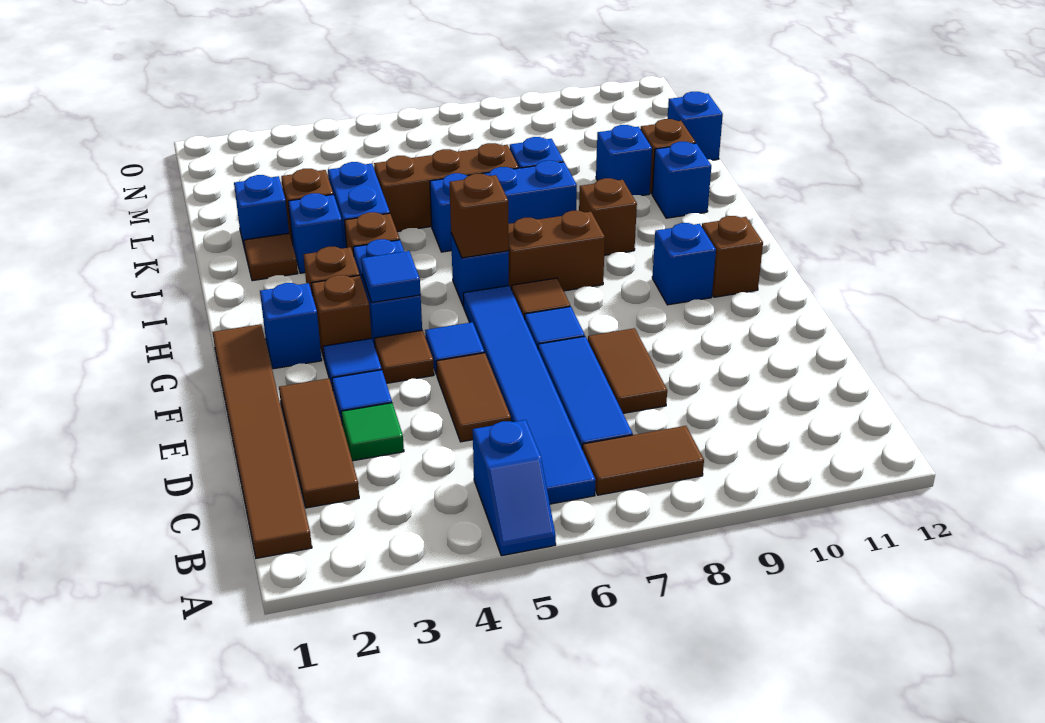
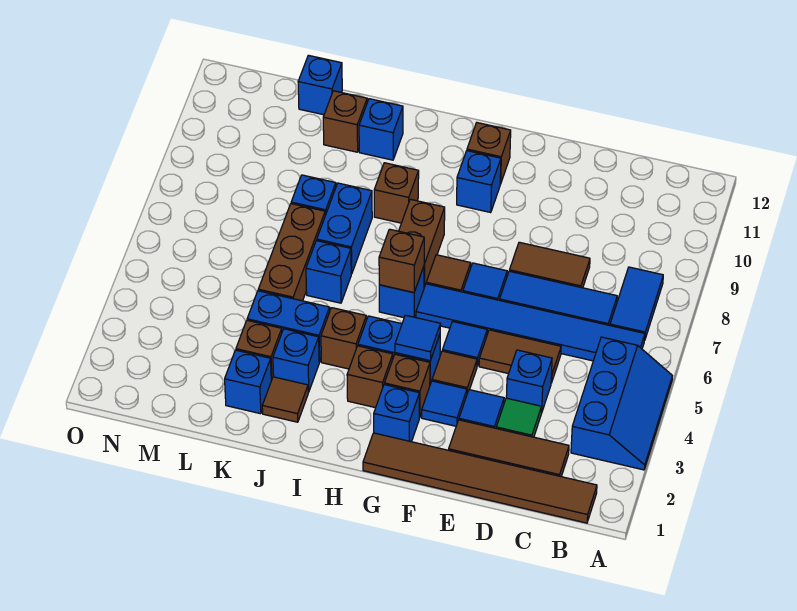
blue slope A5:B5 level 1 top B -> blue slope A3:B5 level 1 top B
brown tile B7:B8 level 1 -> blue tile B7:B8 level 1
blue brick K10 level 1 -> blue brick D4 level 1

